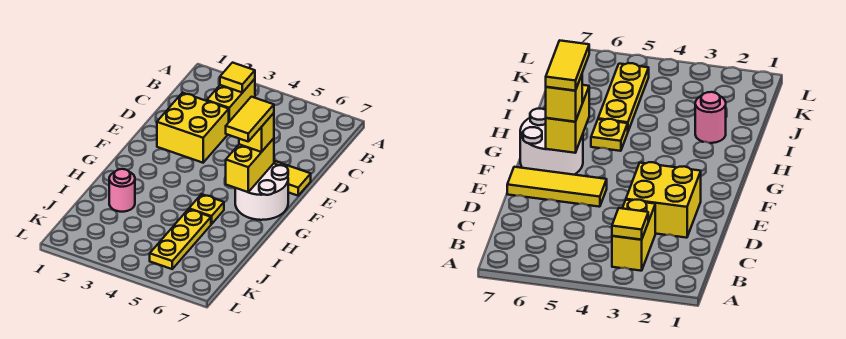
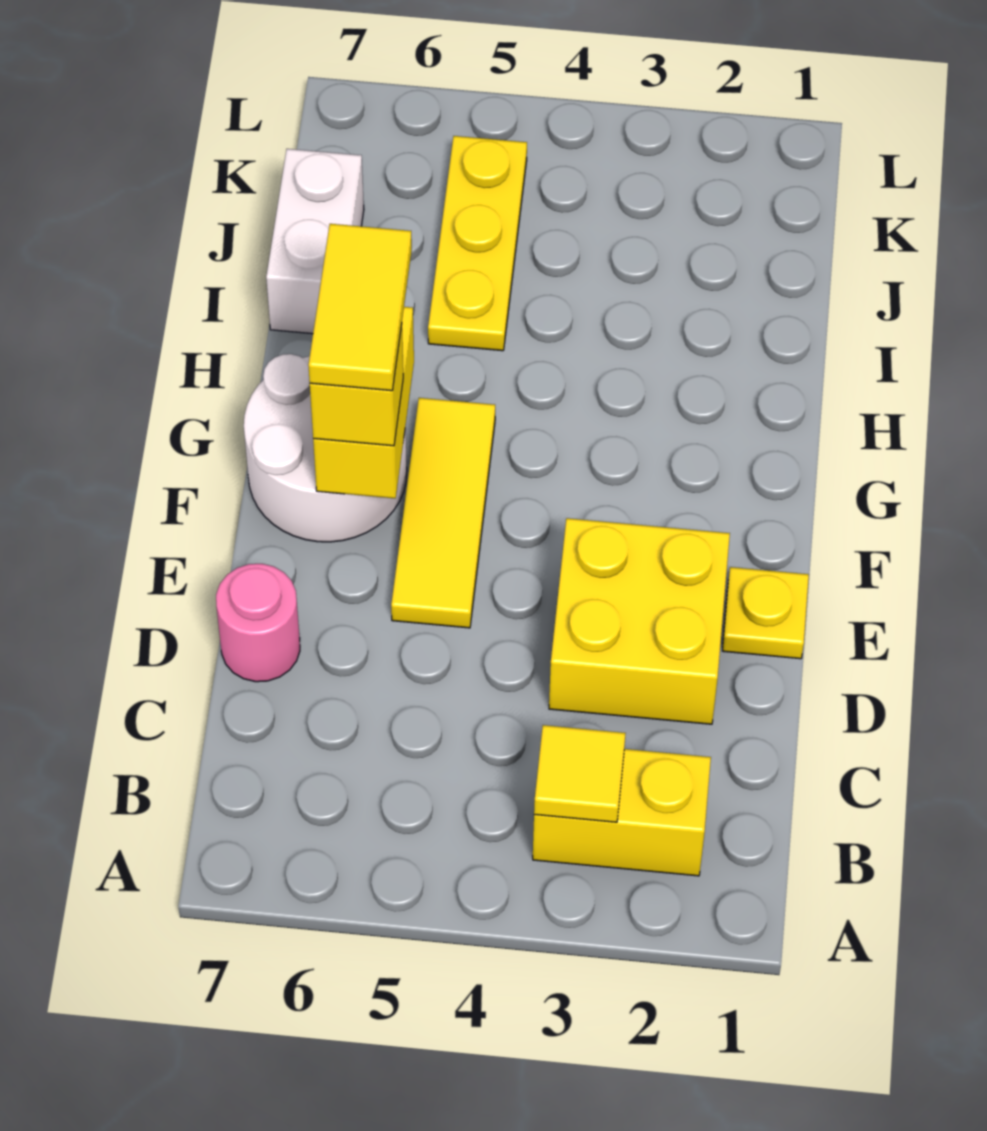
yellow brick B3:C3 level 1 -> yellow brick B2:B3 level 1
yellow tile E5:E7 level 1 -> yellow tile E5:G5 level 1
yellow plate H5 level 1 -> yellow plate E1 level 1
pink round brick I2 level 1 -> pink round brick D7 level 1
none -> white brick I7:J7 level 1

